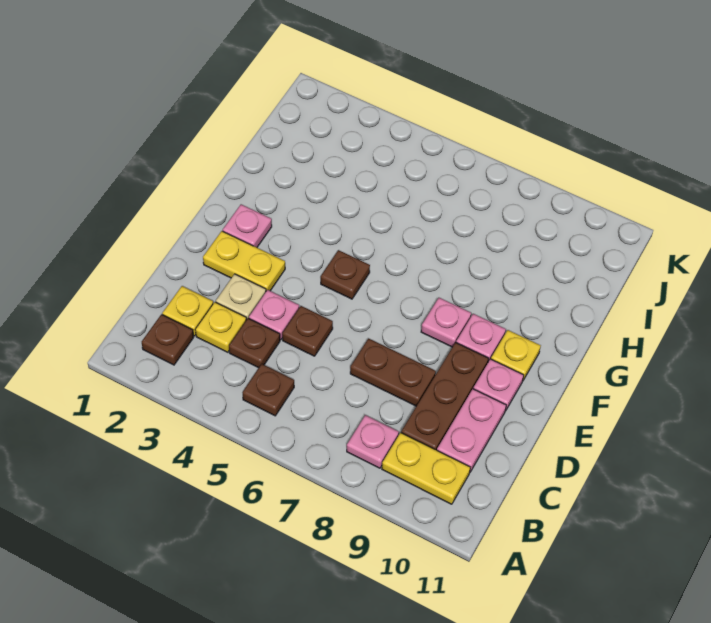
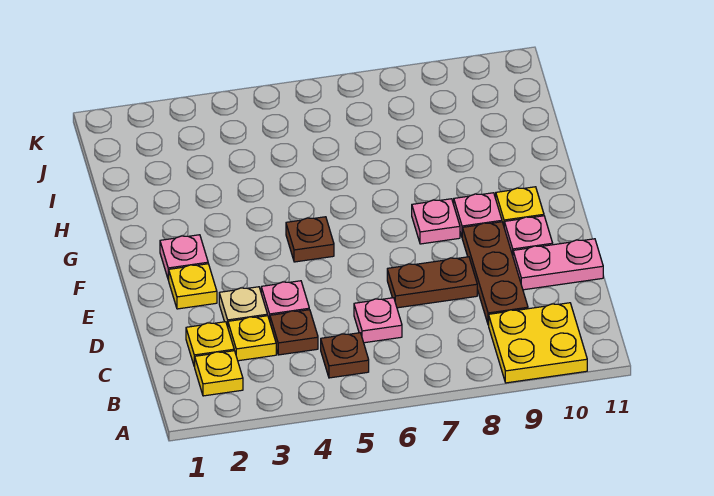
brown plate B2 level 1 -> yellow plate B2 level 1
pink plate B8 level 1 -> pink plate C6 level 1
yellow plate B9:B10 level 1 -> yellow plate A9:B10 level 1
pink plate C10:D10 level 1 -> pink plate D10:D11 level 1
brown plate D5 level 1 -> none
yellow plate E2:E3 level 1 -> yellow plate E2 level 1

